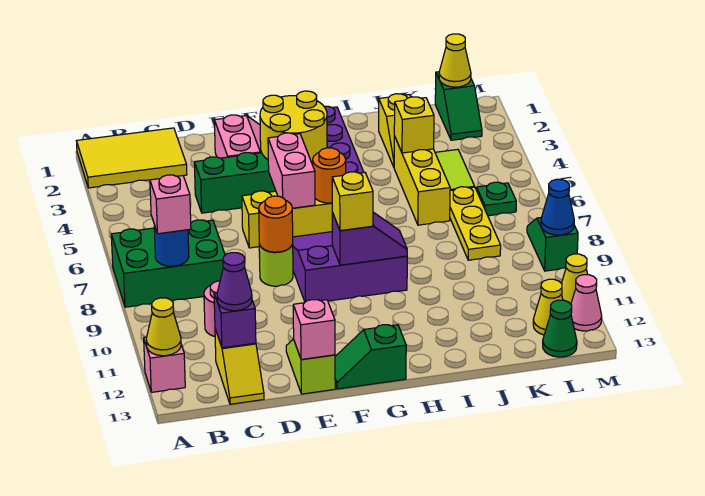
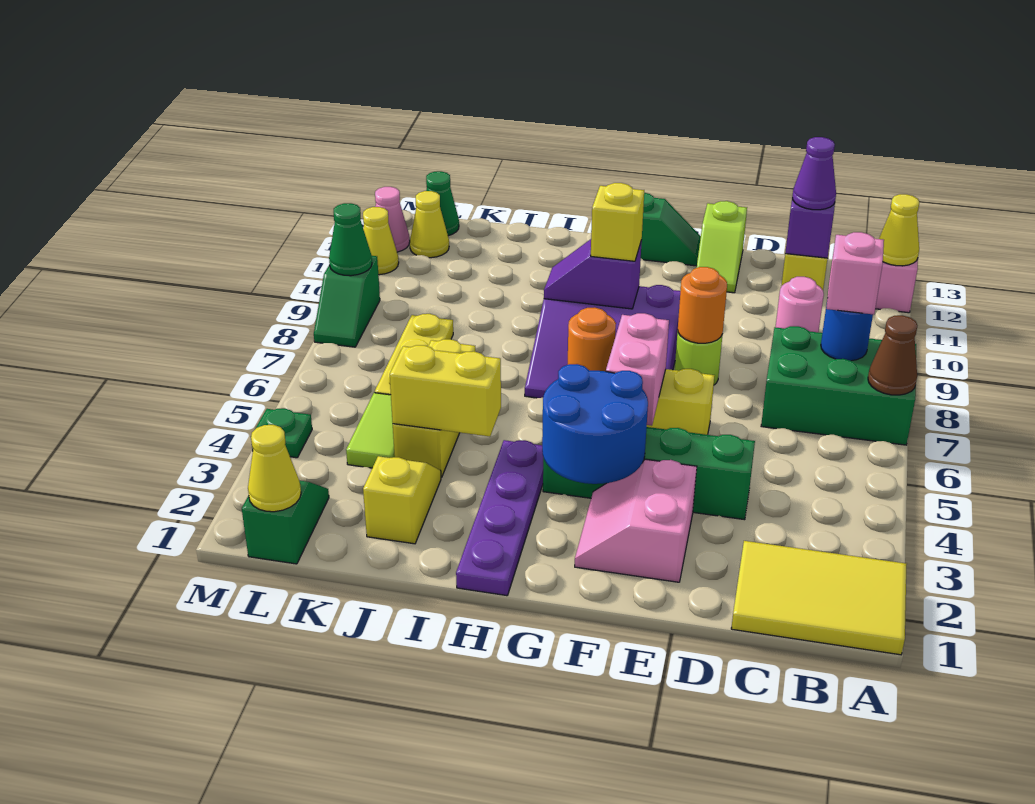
none -> brown cone A7 level 2
pink brick E13 level 2 -> none
yellow round brick F3:G4 level 2 -> blue round brick F3:G4 level 2
yellow brick J4 level 2 -> yellow brick I4:J4 level 2
green plate L6 level 1 -> green plate M4 level 1
blue cone M9 level 2 -> green cone M9 level 2

